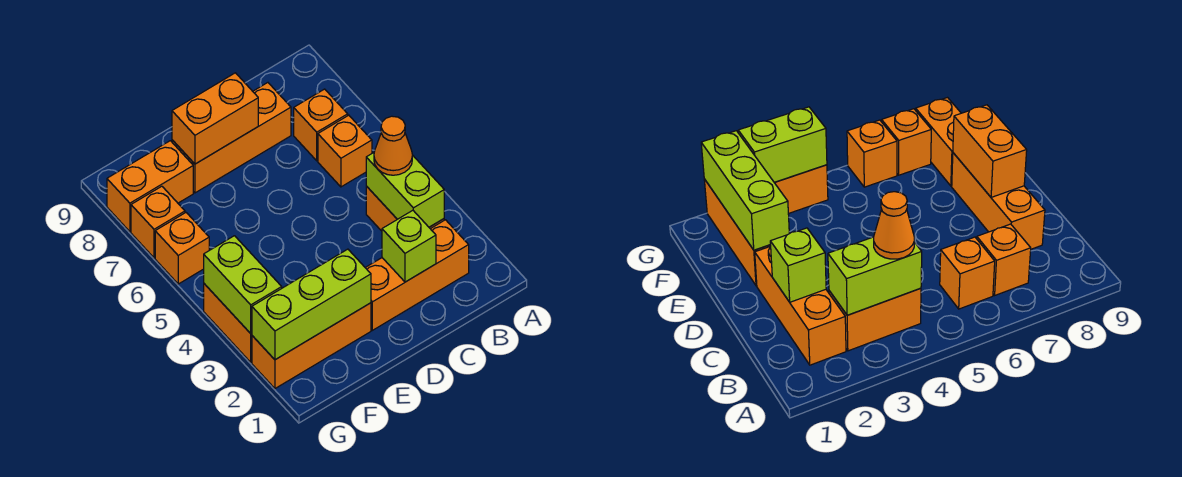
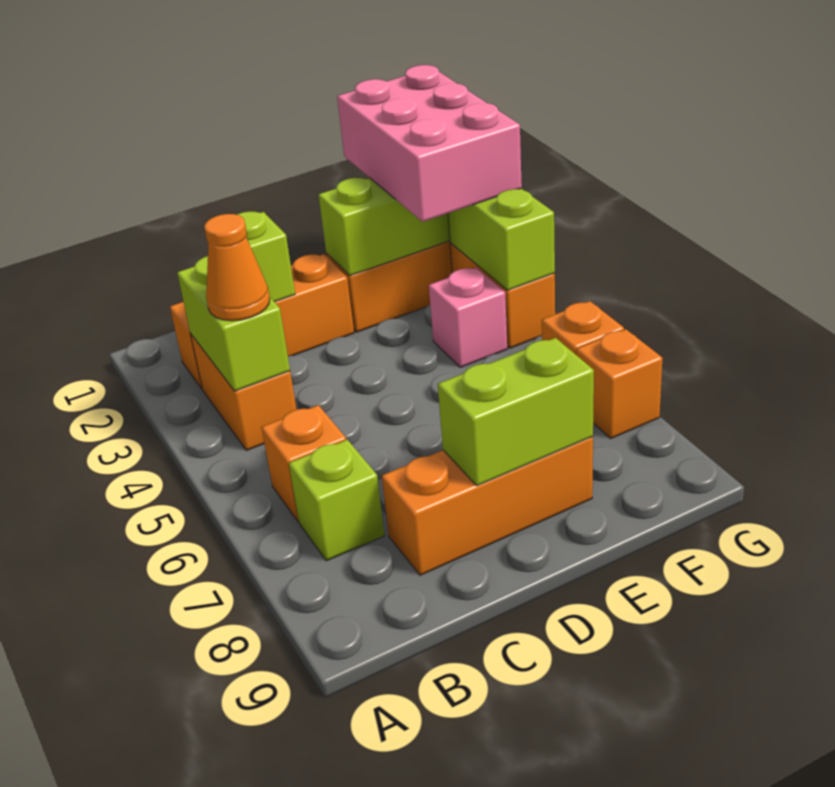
orange brick B7 level 1 -> lime brick B7 level 1
orange brick D8:E8 level 2 -> lime brick D8:E8 level 2
none -> pink brick F1:G3 level 3
none -> pink brick F4 level 1
orange brick F8:G8 level 1 -> none

